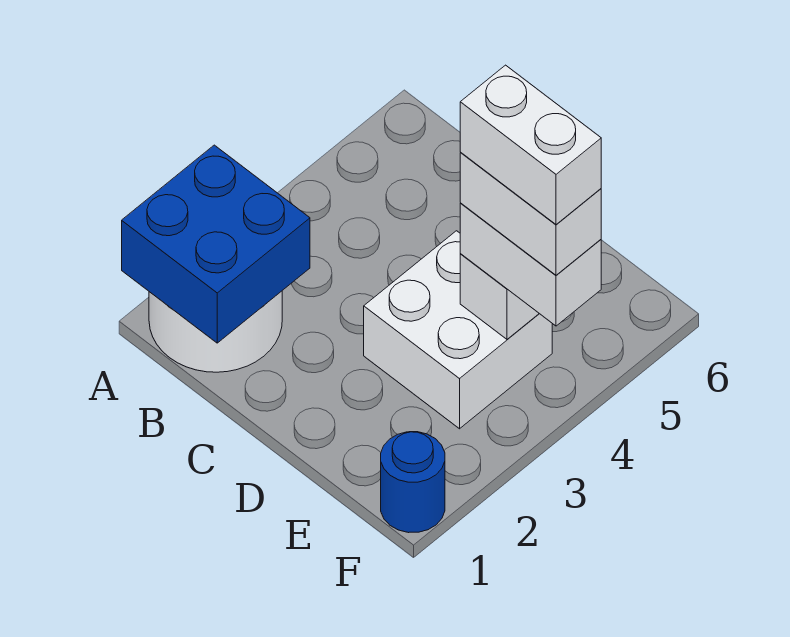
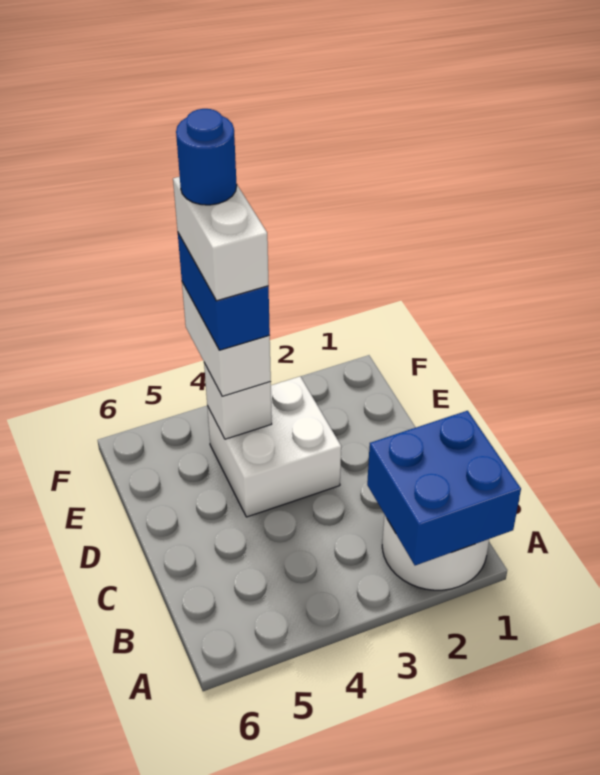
white brick E4:F4 level 4 -> blue brick E4:F4 level 4
blue round brick F1 level 1 -> blue round brick F4 level 6

